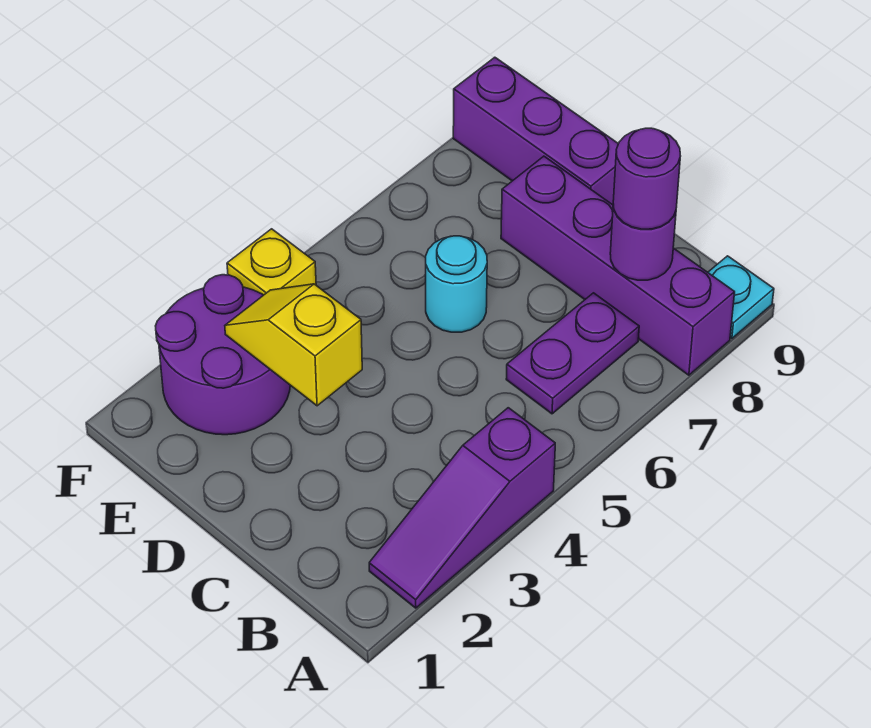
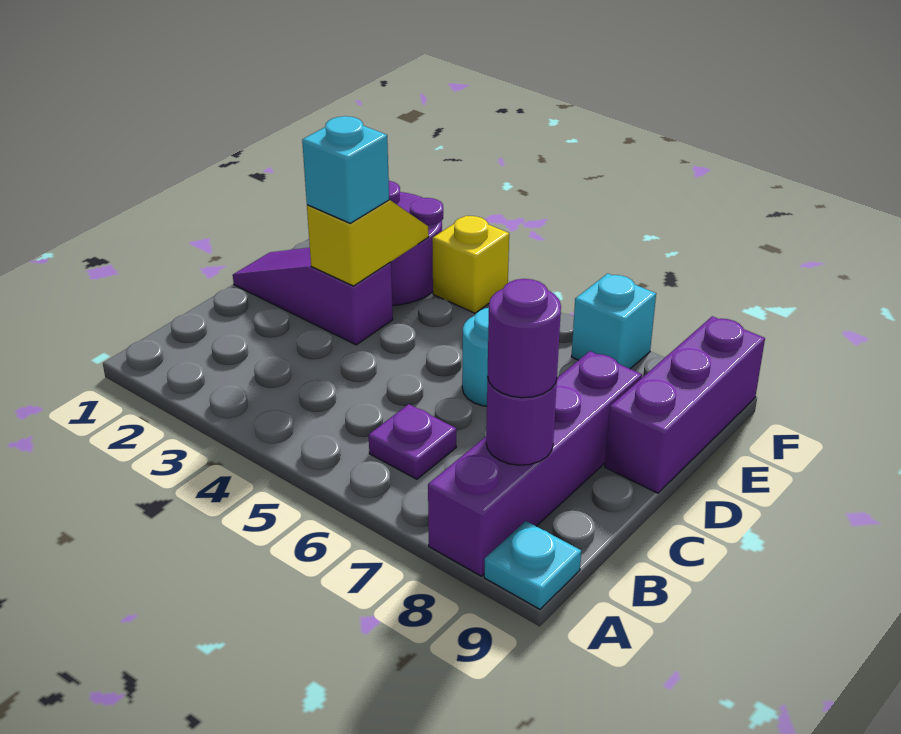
purple slope A2:A4 level 1 top 4 -> purple slope D1:D3 level 1 top 3
purple plate B6:B7 level 1 -> purple plate B6 level 1
none -> cyan brick D3 level 3
none -> cyan brick F7 level 1

